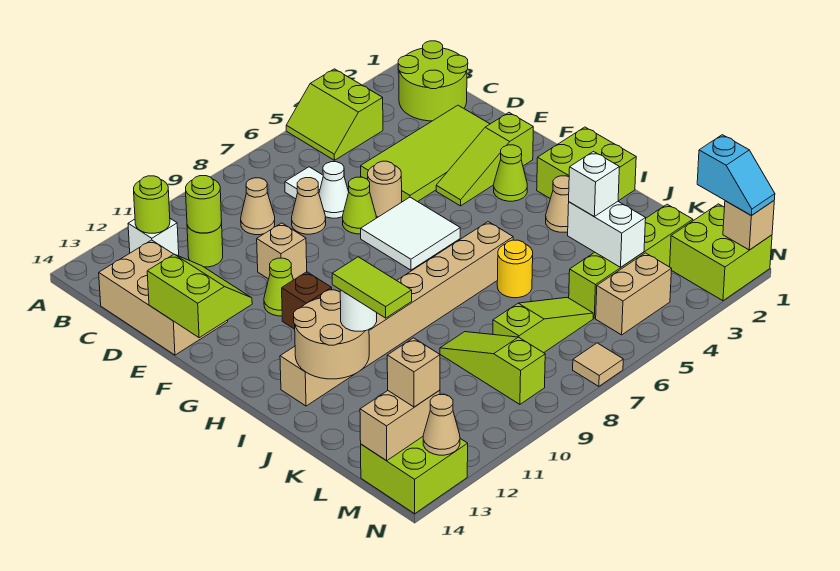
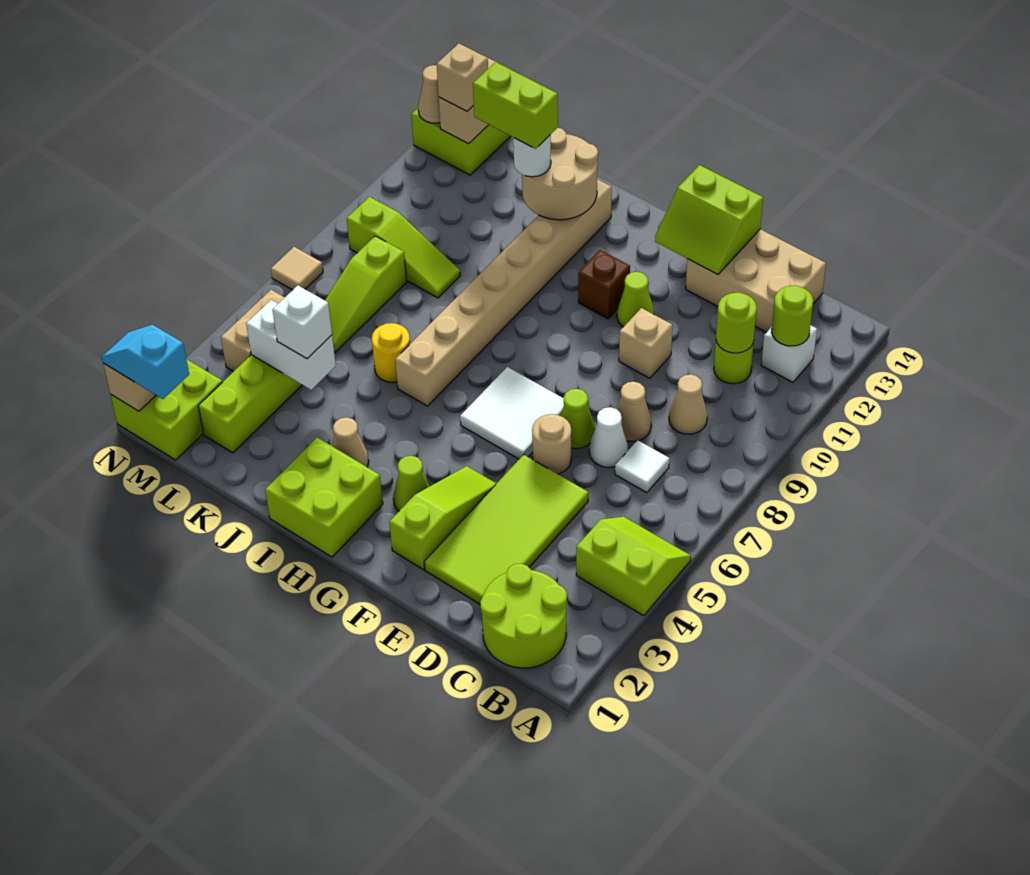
lime tile J12:K12 level 4 -> lime brick J12:K12 level 4

